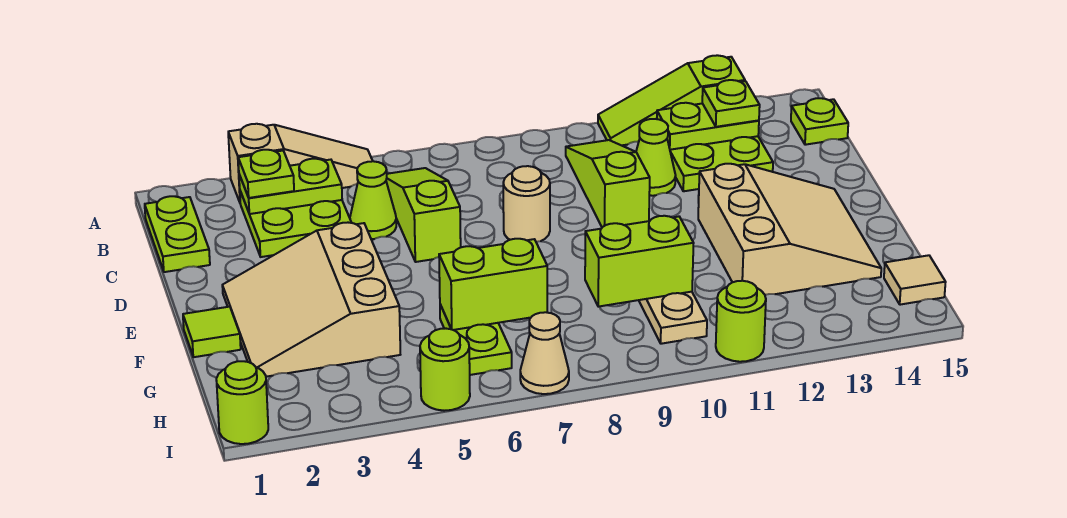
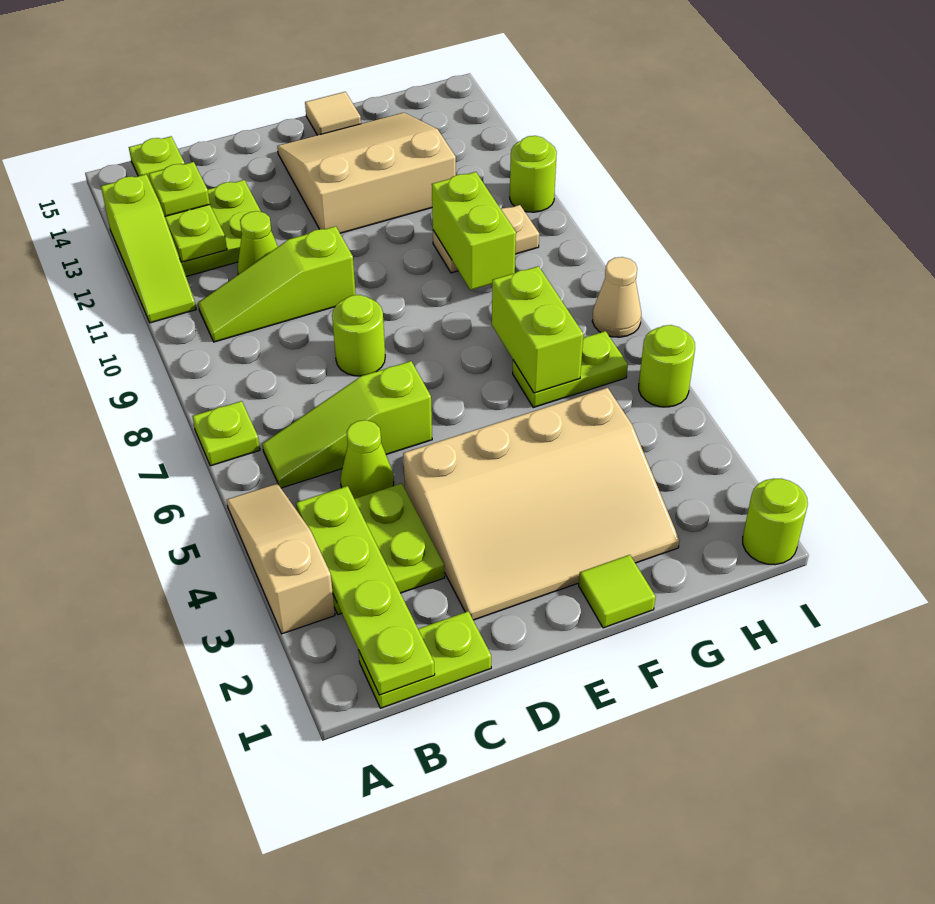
lime plate B3:B4 level 2 -> lime plate B1:B4 level 2
lime plate B3 level 3 -> lime plate A7 level 1
tan round brick D8 level 1 -> lime round brick D8 level 1
tan slope E2:G4 level 1 top 4 -> tan slope D2:G4 level 1 top 4
tan tile H15 level 1 -> tan tile F15 level 1

